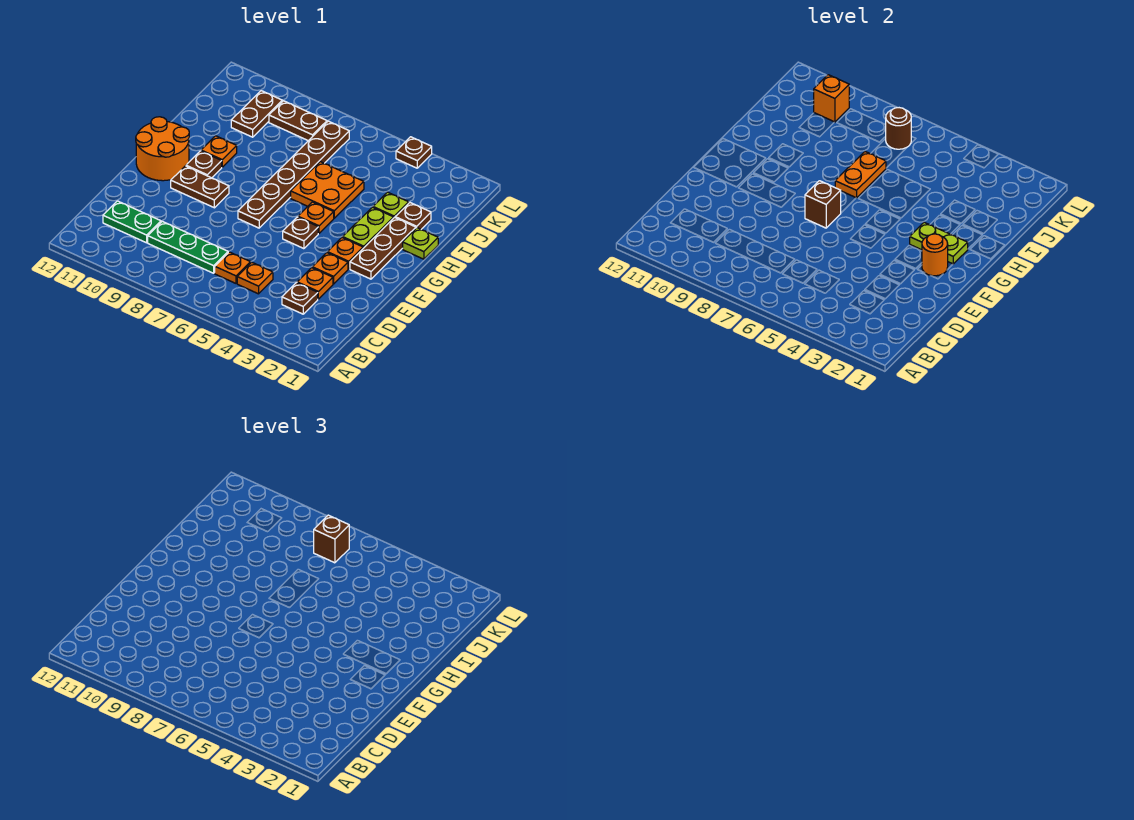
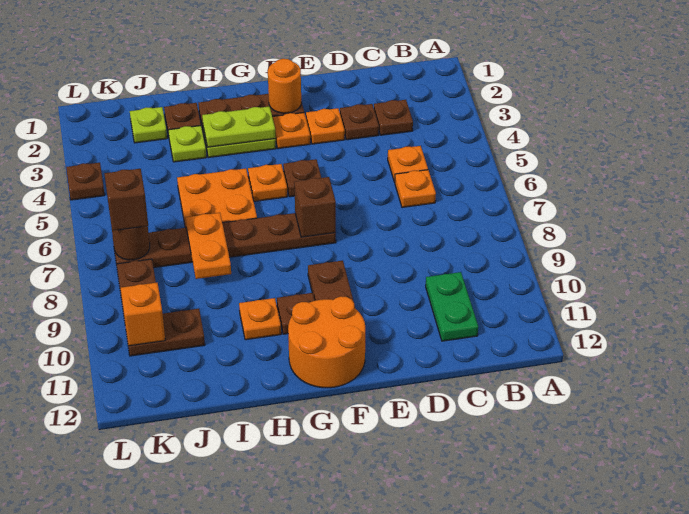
green plate C7:C9 level 1 -> none
orange plate D3 level 1 -> brown plate D3 level 1
lime plate G2:G3 level 2 -> lime plate G3:H3 level 2
lime plate H1 level 1 -> lime plate J2 level 1
orange plate H7:I7 level 2 -> orange plate I7:I8 level 2

